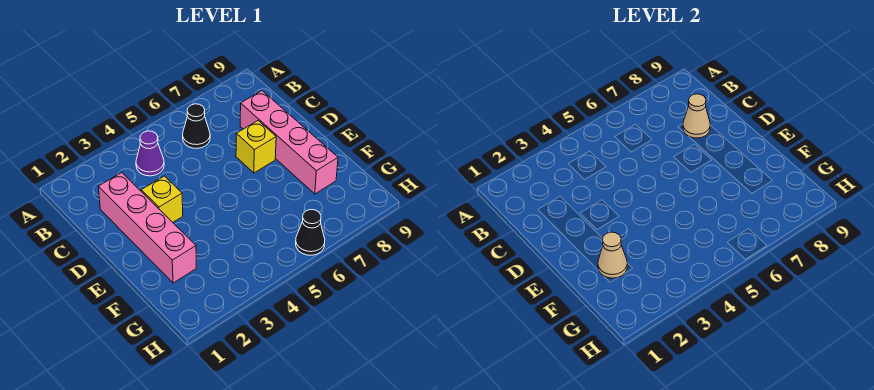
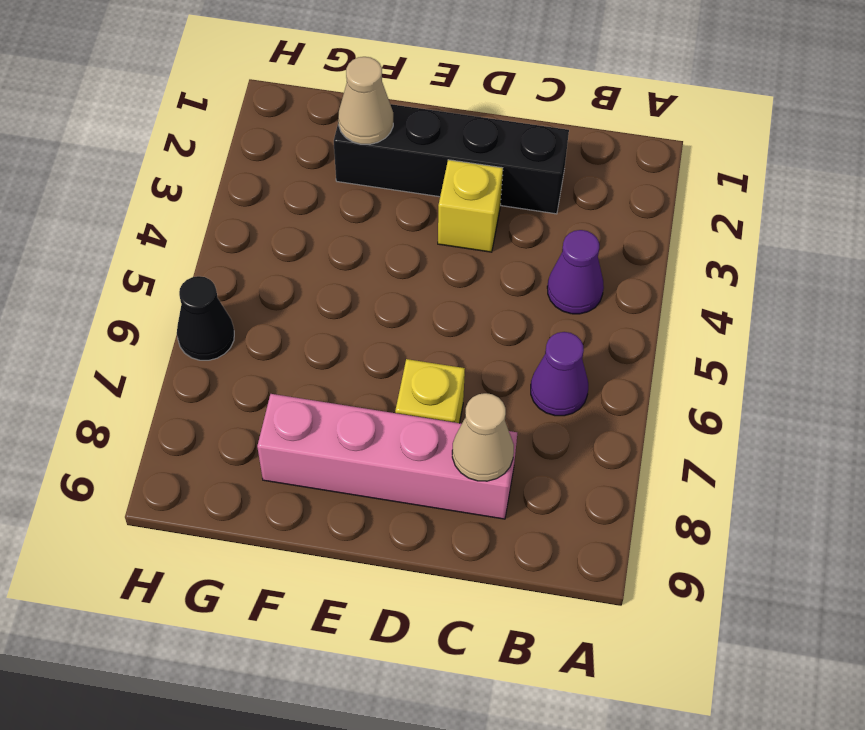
black cone B6 level 1 -> purple cone B6 level 1
pink brick C2:F2 level 1 -> black brick C2:F2 level 1

